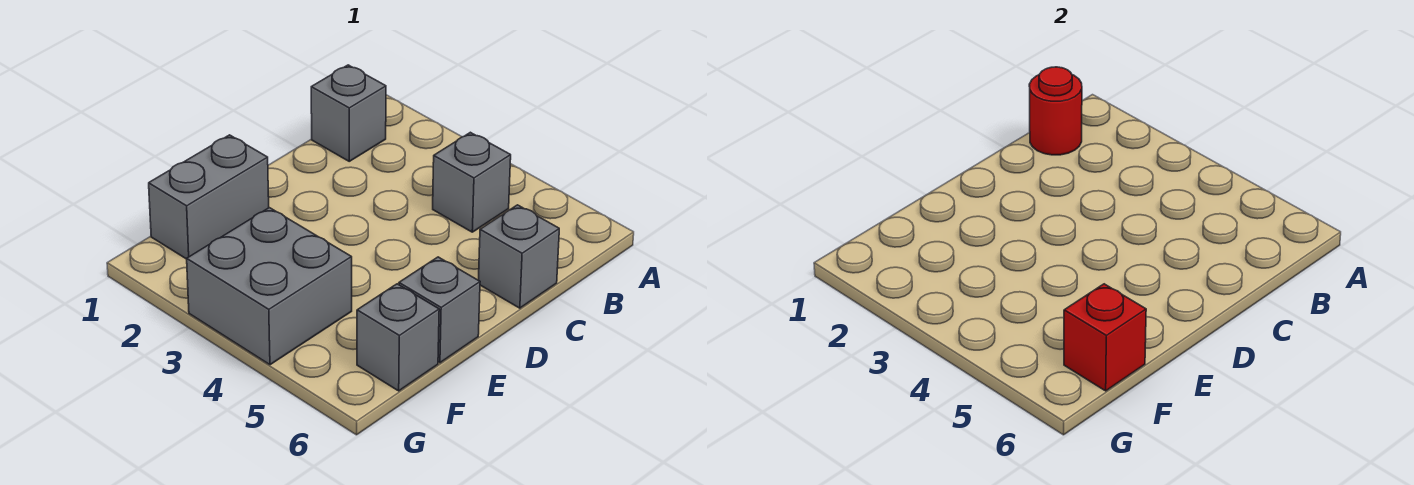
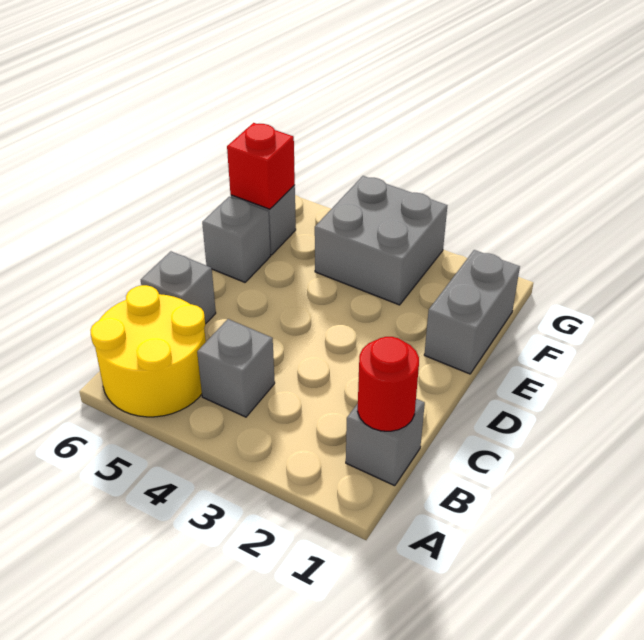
none -> yellow round brick A5:B6 level 1

